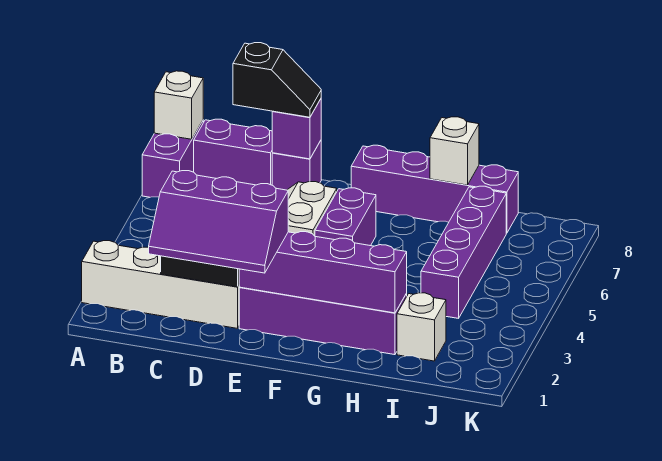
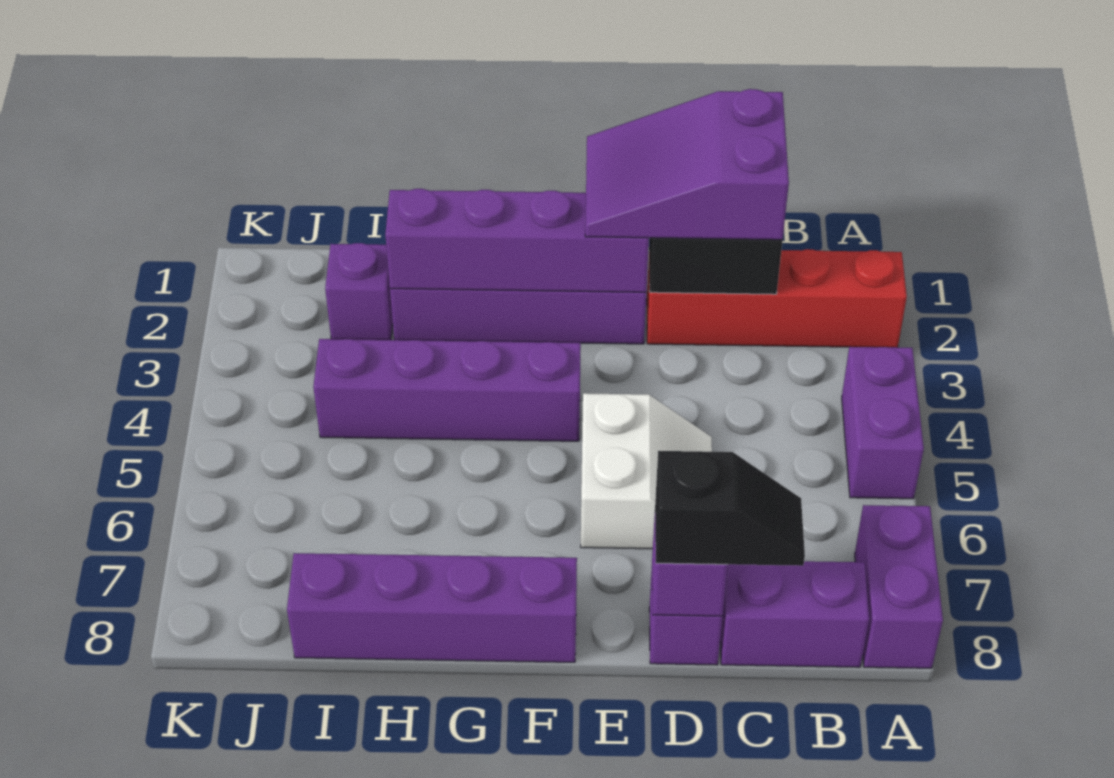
white brick A2:D2 level 1 -> red brick A2:D2 level 1
white brick A8 level 2 -> none
purple slope C1:E2 level 3 top 2 -> purple slope C1:E2 level 3 top C
black slope C8:D8 level 3 top C -> black slope C8:D8 level 3 top D
purple brick F5:F6 level 1 -> purple brick A4:A5 level 1
white brick H8 level 2 -> none
white brick I2 level 1 -> purple brick I2 level 1
purple brick I4:I7 level 1 -> purple brick F4:I4 level 1

